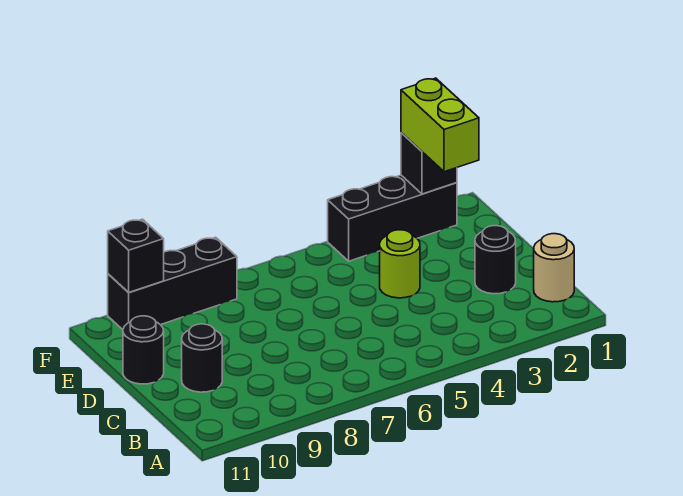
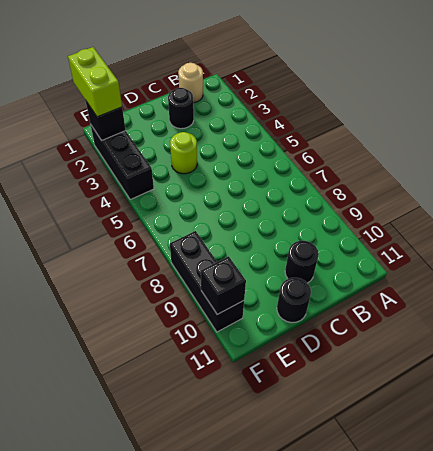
lime brick E2:F2 level 3 -> lime brick F1:F2 level 3

